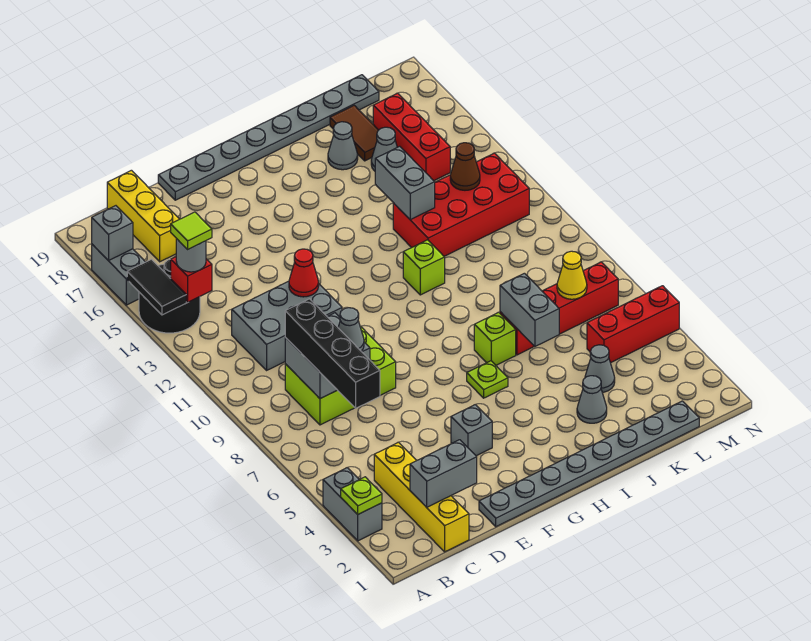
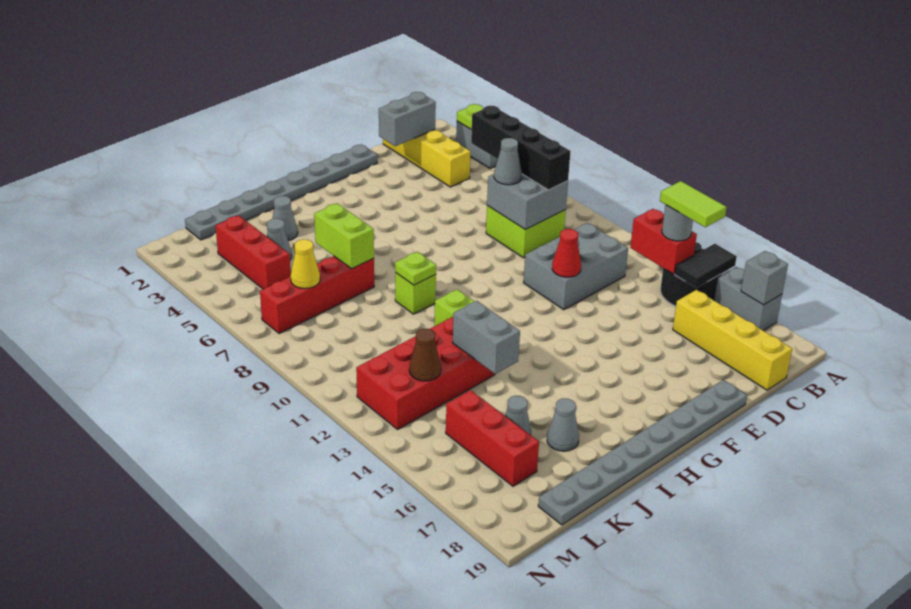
black tile A14:A15 level 2 -> black tile A15:B15 level 2
red brick B14 level 2 -> red brick B13:B14 level 2
lime tile B14 level 4 -> lime tile B14:B15 level 4
lime brick C8:E9 level 1 -> lime brick C8:D9 level 1
yellow brick C17:C19 level 1 -> yellow brick C16:C19 level 1
grey brick F4 level 1 -> none
lime plate H6 level 1 -> lime plate I9 level 2
lime brick I7 level 1 -> lime brick I9 level 1
grey brick J6:J7 level 2 -> lime brick J6:J7 level 2
brown tile K17:K18 level 1 -> none
red brick L5:N5 level 1 -> red brick L3:L5 level 1

